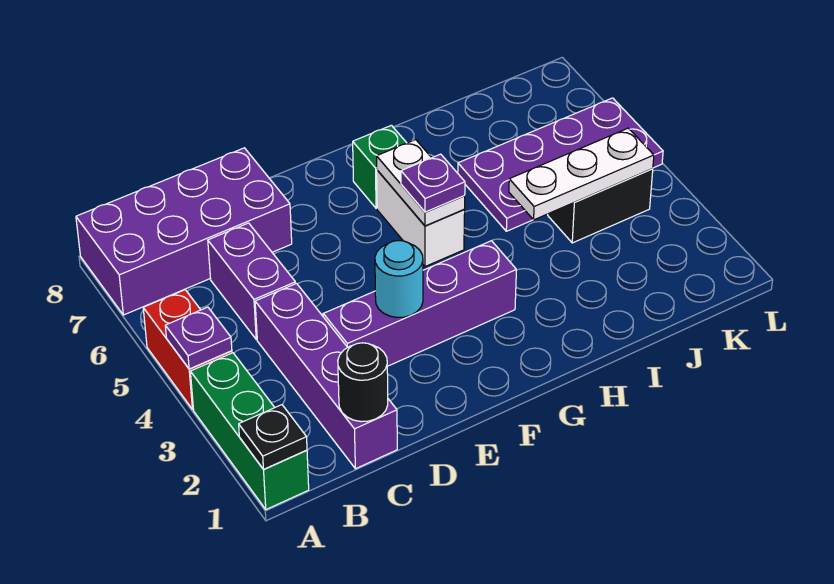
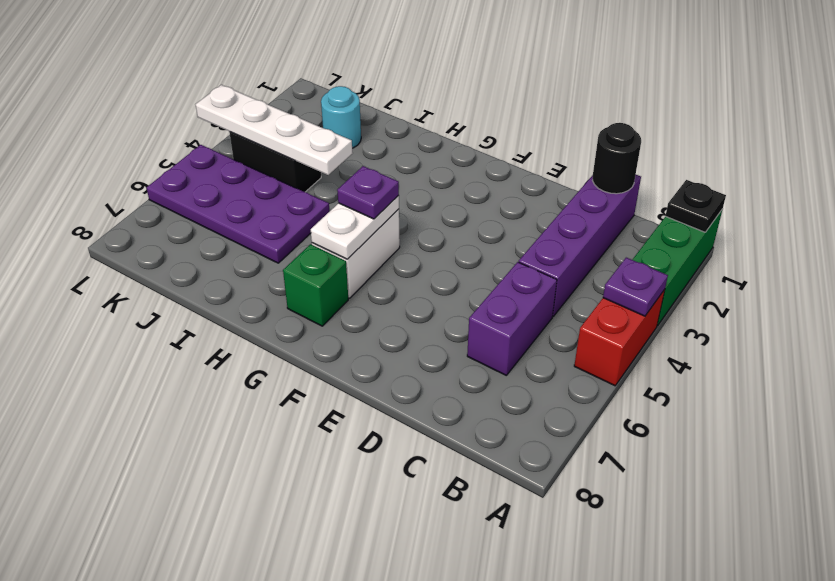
purple brick A7:D8 level 1 -> none
purple brick D3:G3 level 1 -> none
cyan round brick E3 level 2 -> cyan round brick J2 level 1
white plate I4:K4 level 2 -> white plate I4:L4 level 2

